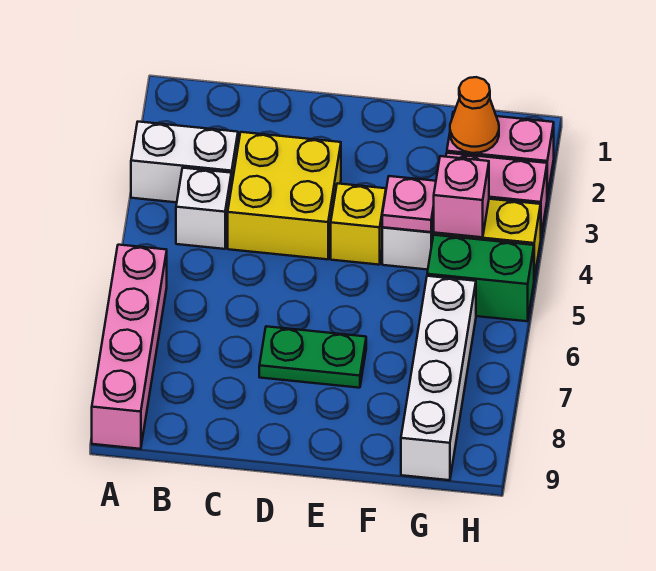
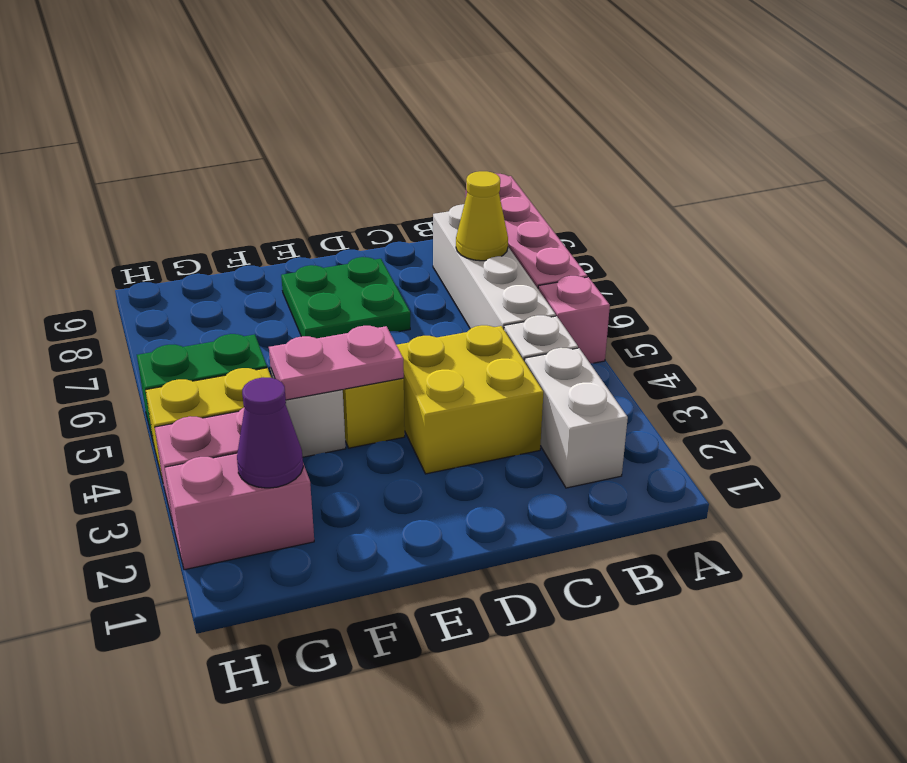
white brick A3:B3 level 1 -> white brick B2:B3 level 1
none -> yellow cone B7 level 2
green plate D7:E7 level 1 -> green plate D7:E8 level 1
pink plate F4 level 2 -> pink plate E4:F4 level 2
orange cone G2 level 2 -> purple cone G2 level 2
pink brick G4 level 2 -> pink brick A5 level 1
white brick G6:G9 level 1 -> white brick B5:B8 level 1

